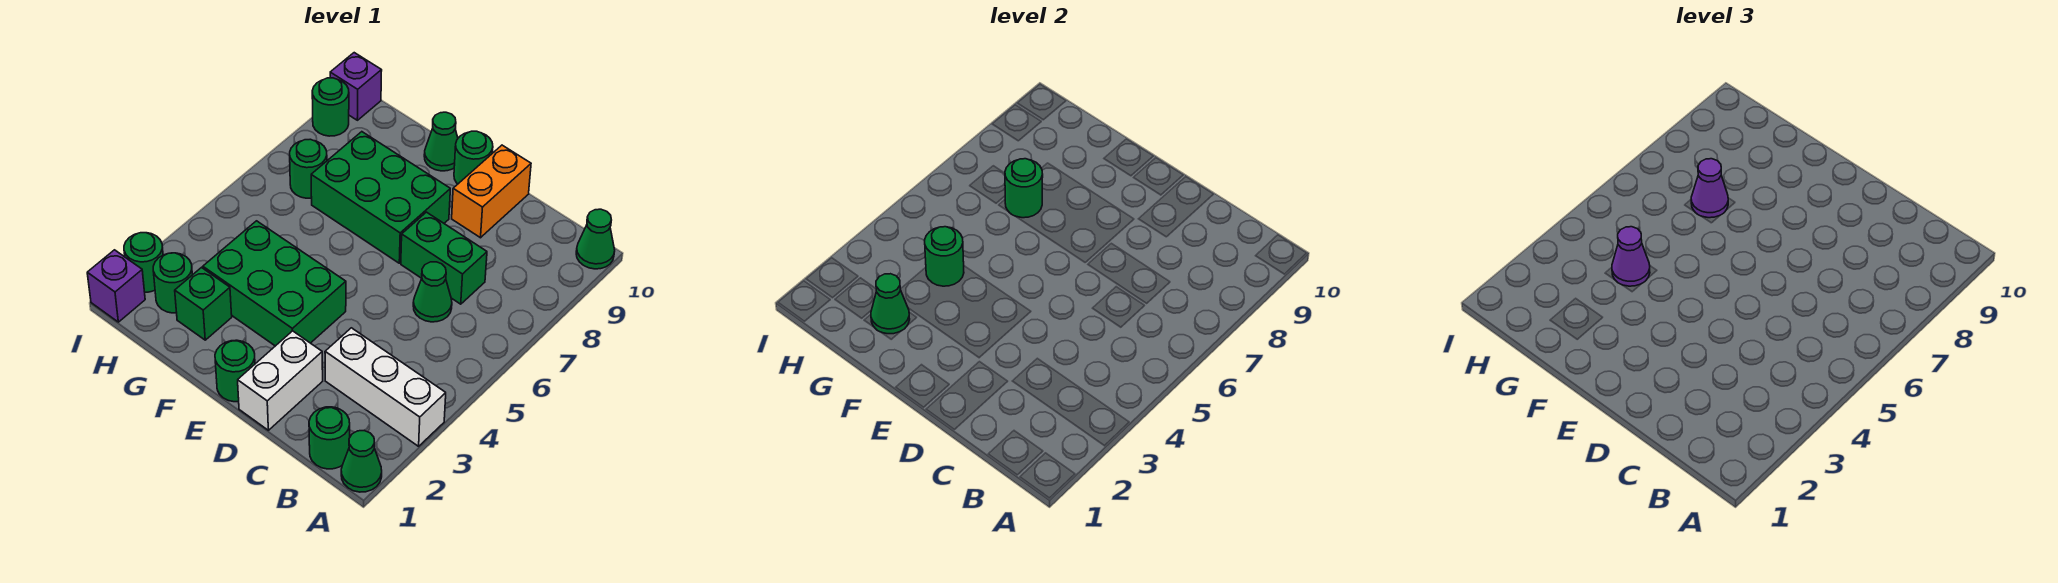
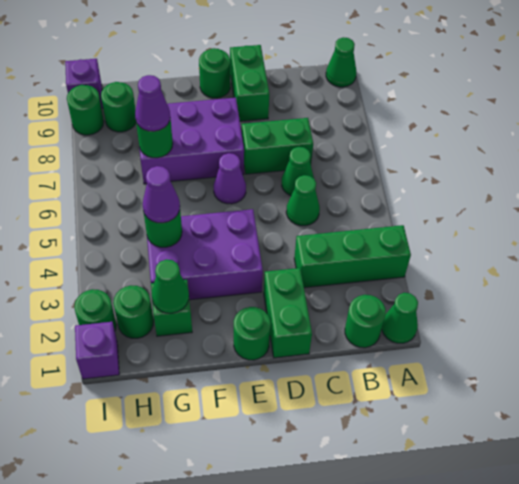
white brick A3:C3 level 1 -> green brick A3:C3 level 1
white brick D1:D2 level 1 -> green brick D1:D2 level 1
orange brick D9:D10 level 1 -> green brick D9:D10 level 1
green brick E3:G4 level 1 -> purple brick E3:G4 level 1
none -> purple cone E6 level 1
green brick E7:G8 level 1 -> purple brick E7:G8 level 1
green cone F10 level 1 -> green cone C5 level 1
green round brick H7 level 1 -> green round brick H9 level 1

